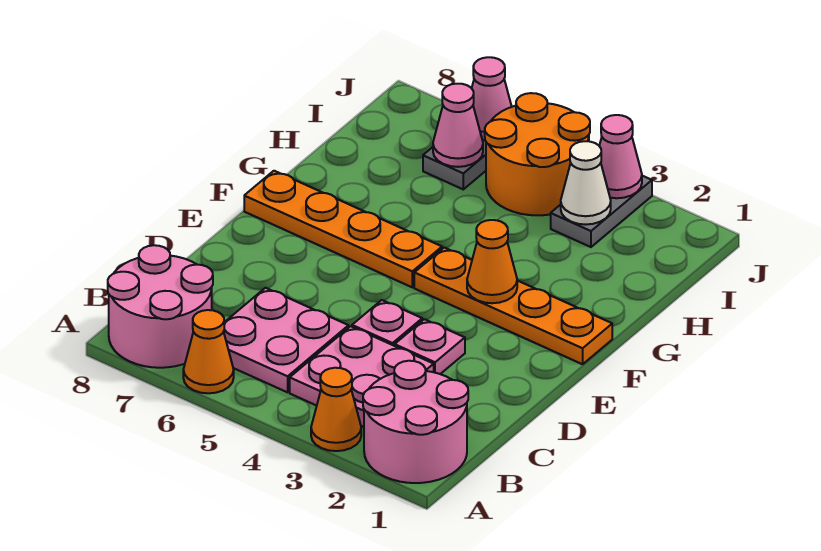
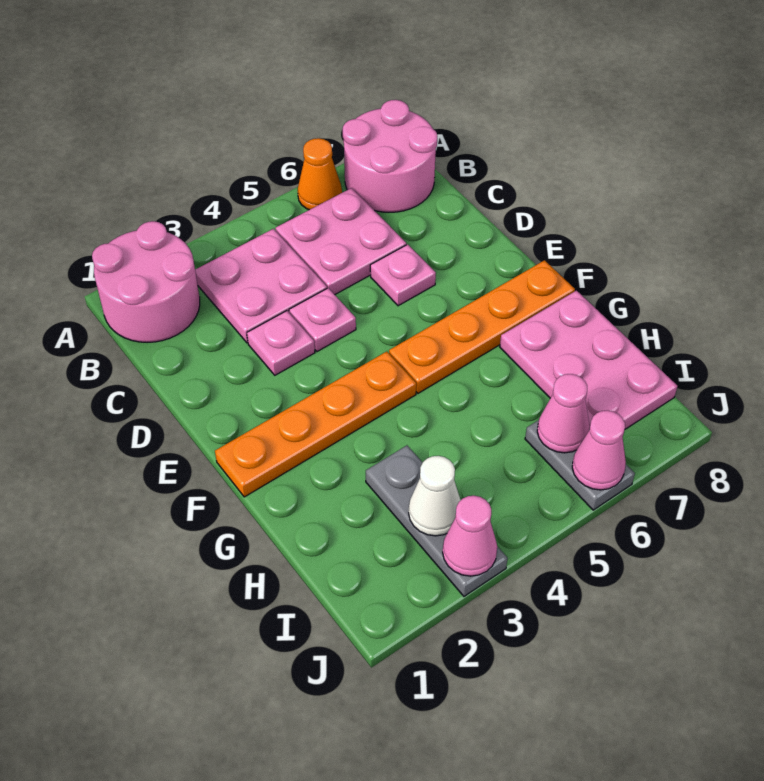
orange cone A3 level 1 -> none
none -> pink plate D6 level 1
orange cone F3 level 2 -> none
none -> pink plate G7:I8 level 1
grey plate I3:J3 level 1 -> grey plate H3:J3 level 1
orange round brick I4:J5 level 1 -> none

